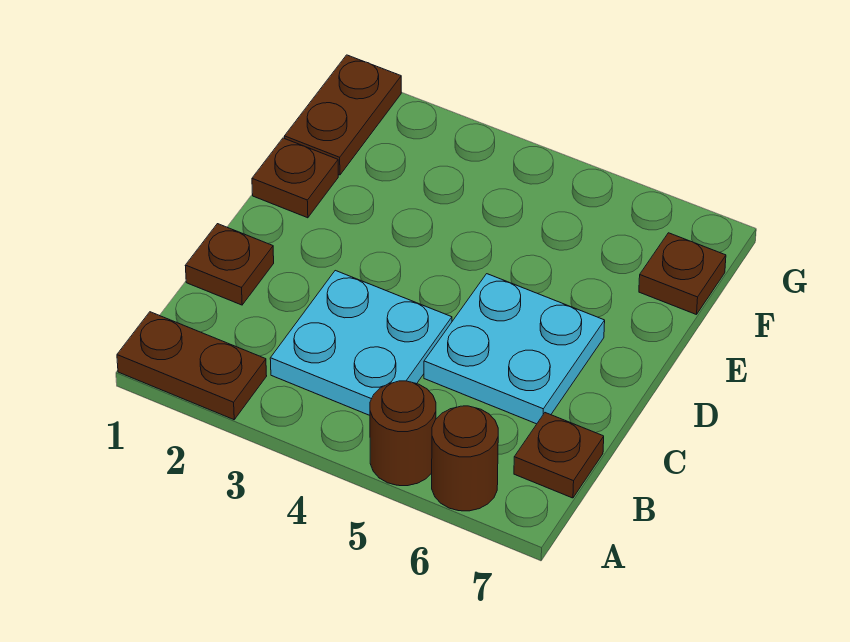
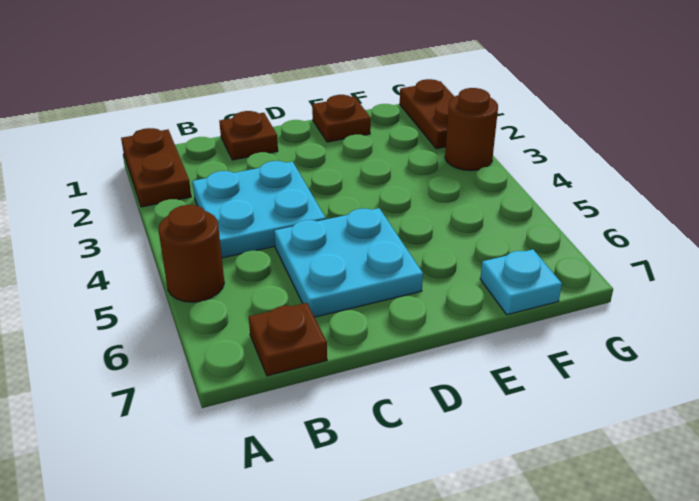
brown round brick A6 level 1 -> brown round brick G3 level 1
brown plate F1:G1 level 1 -> brown plate G1:G2 level 1
brown plate F7 level 1 -> cyan plate F7 level 1

